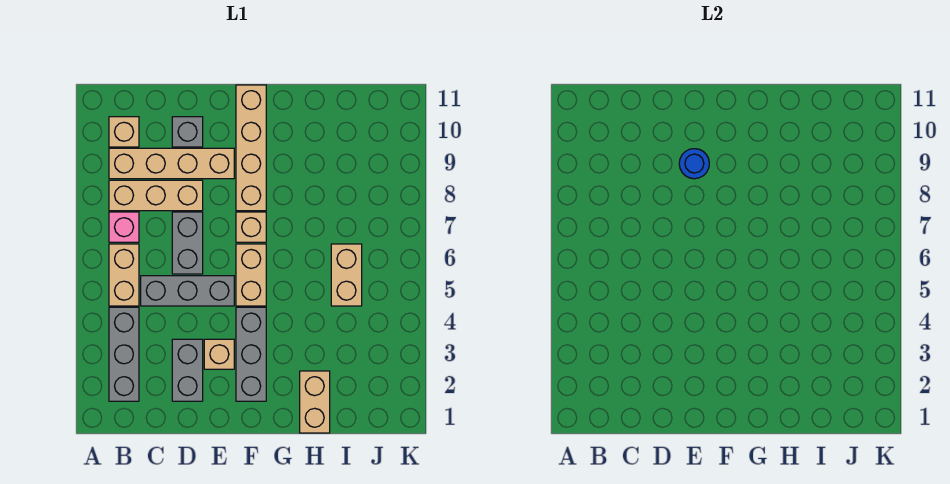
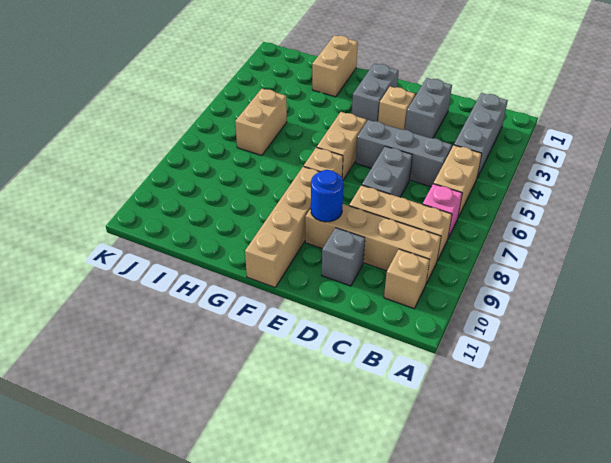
grey brick F2:F4 level 1 -> grey brick F2:F3 level 1

